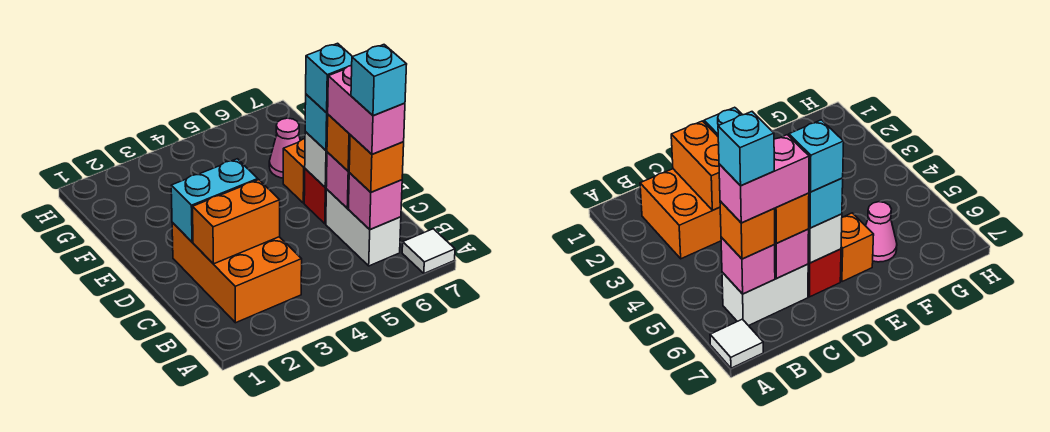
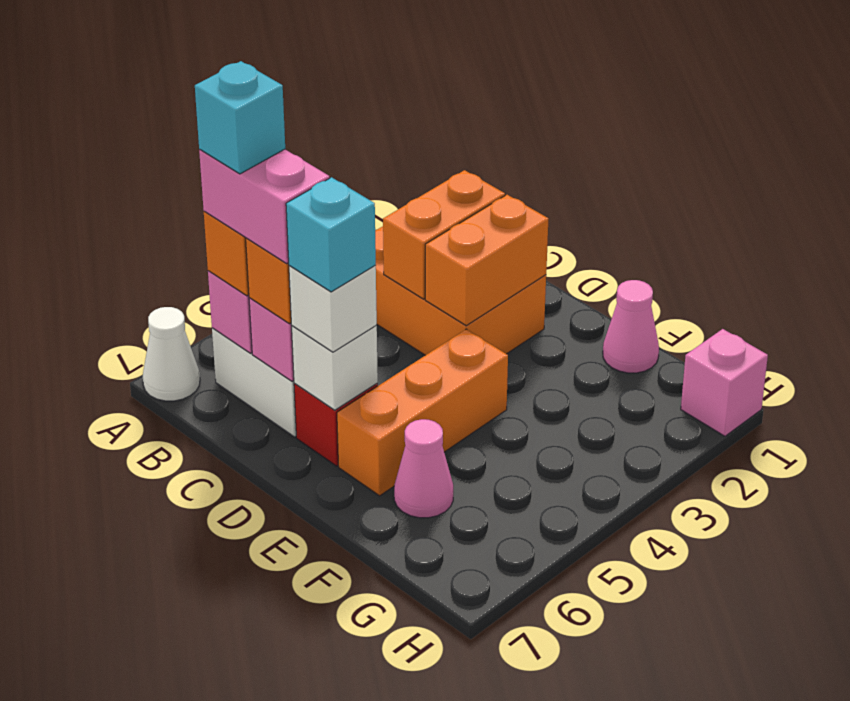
white tile A7 level 1 -> white cone A7 level 1
cyan brick D2:D3 level 2 -> orange brick D2:D3 level 2
cyan brick D6 level 3 -> white brick D6 level 3
orange brick E6 level 1 -> orange brick E4:E6 level 1
none -> pink cone F1 level 1
none -> pink brick H1 level 1

